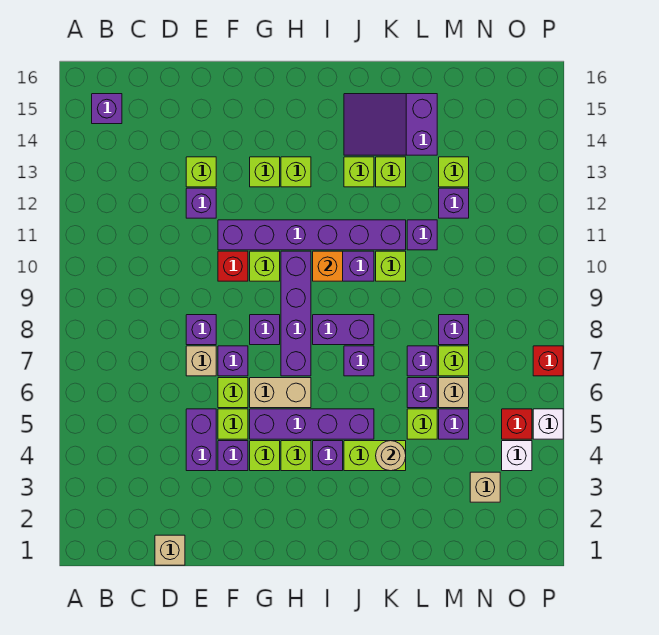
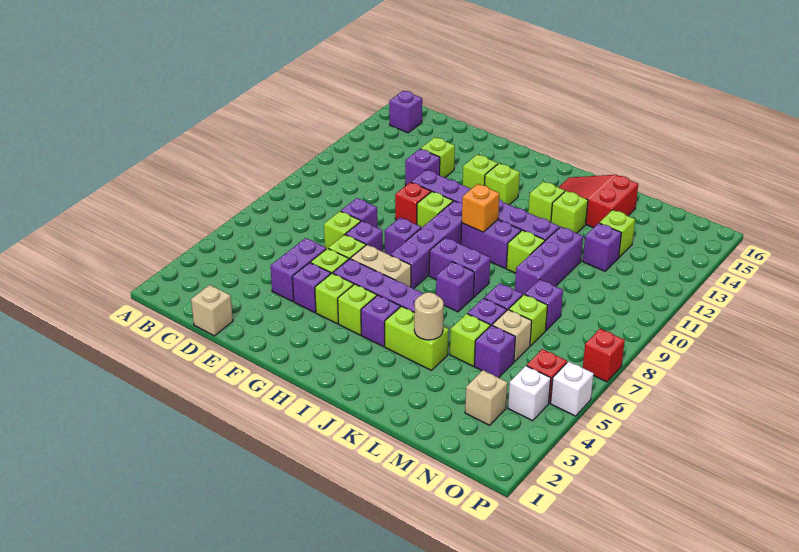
tan brick E7 level 1 -> lime brick E7 level 1
purple slope J14:L15 level 1 top L -> red slope J14:L15 level 1 top L
purple brick L11 level 1 -> purple brick L9:L11 level 1

